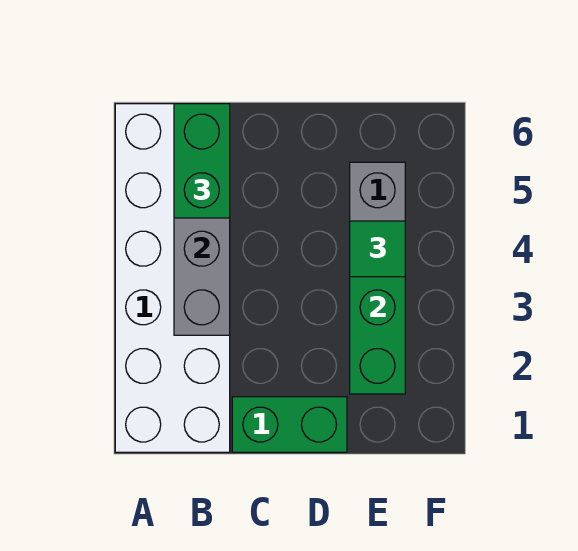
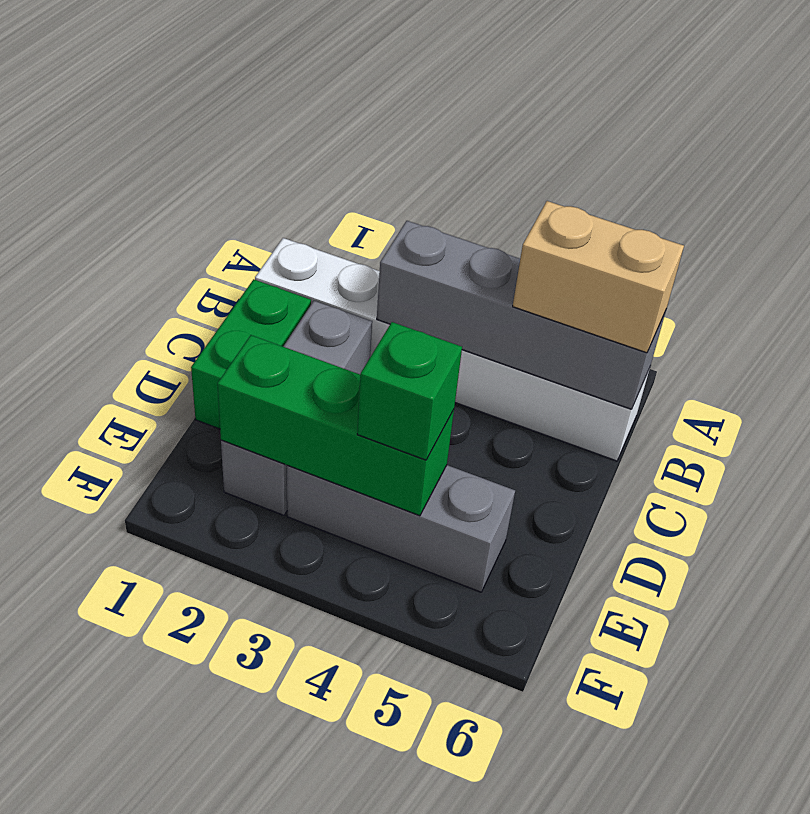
white brick A1:B6 level 1 -> white brick B1:B6 level 1
green brick B5:B6 level 3 -> tan brick B5:B6 level 3
none -> grey brick C2:E2 level 1
green tile E4 level 3 -> green brick E4 level 3

